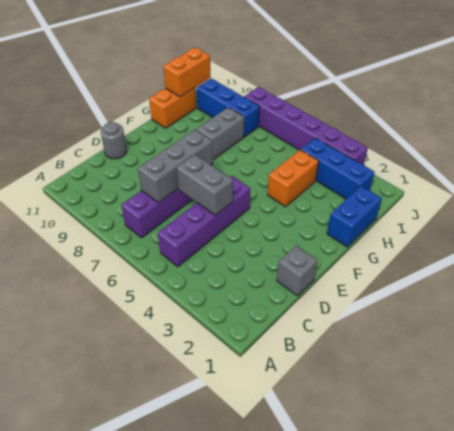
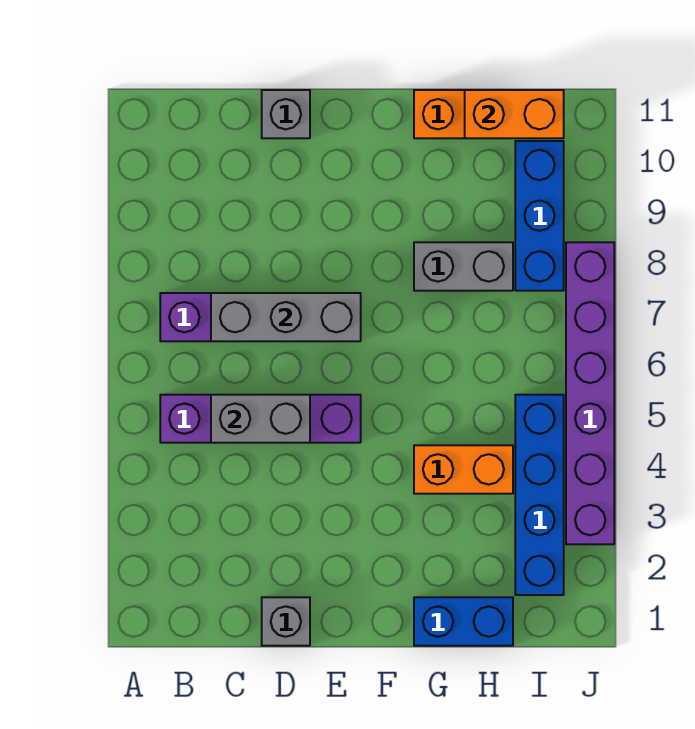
grey brick D5:D6 level 2 -> grey brick C5:D5 level 2
grey round brick D11 level 1 -> grey brick D11 level 1
blue brick I2:I4 level 1 -> blue brick I2:I5 level 1

